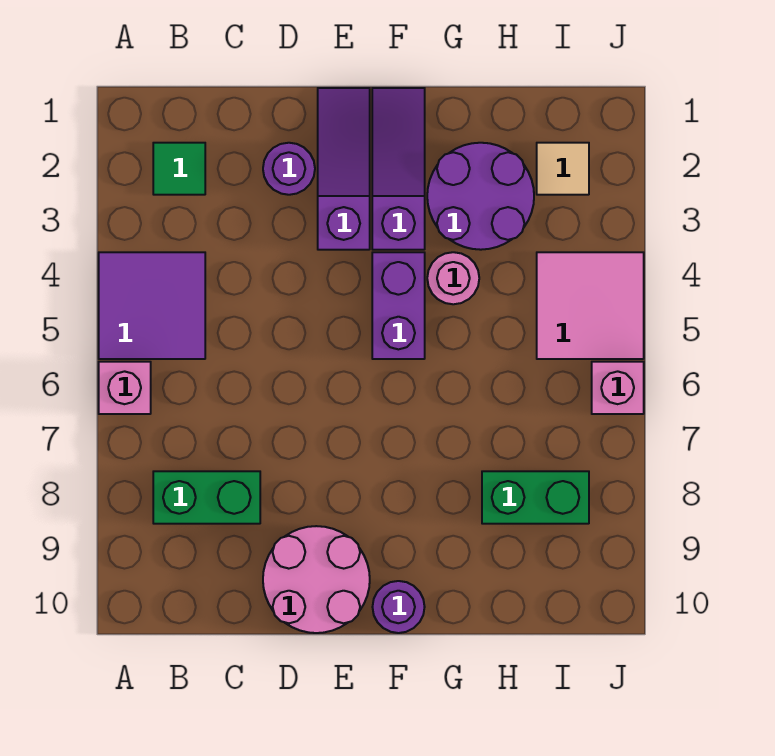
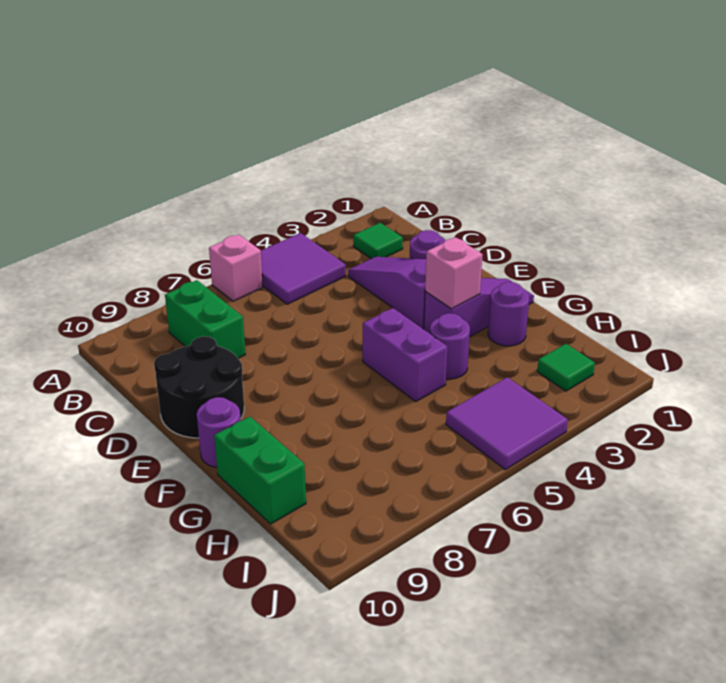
pink round brick D9:E10 level 1 -> black round brick D9:E10 level 1
purple slope E1:E3 level 1 top 3 -> purple slope C3:E3 level 1 top E
purple brick F4:F5 level 1 -> purple brick F5:G5 level 1
purple round brick G2:H3 level 1 -> purple round brick G2 level 1
pink round brick G4 level 1 -> purple round brick G4 level 1
green brick H8:I8 level 1 -> green brick G10:H10 level 1
tan tile I2 level 1 -> green tile I2 level 1
pink tile I4:J5 level 1 -> purple tile I4:J5 level 1
pink brick J6 level 1 -> pink brick F3 level 2

